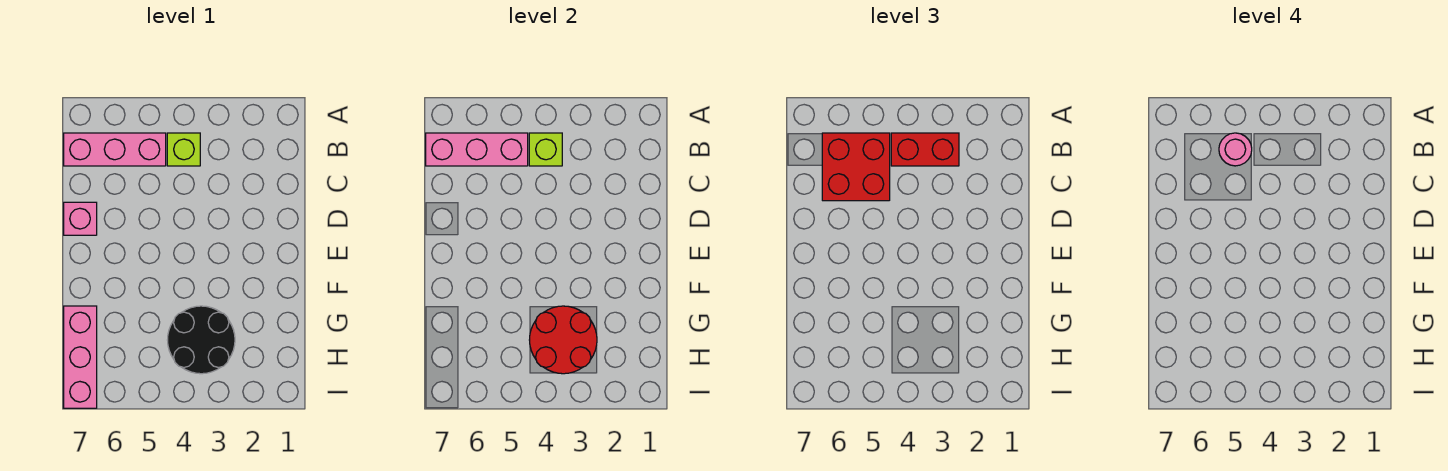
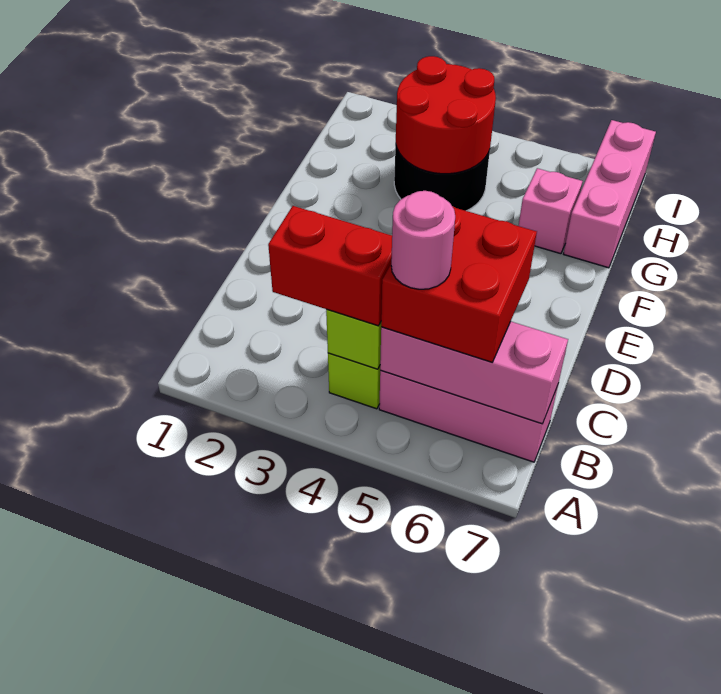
pink brick D7 level 1 -> pink brick G6 level 1

